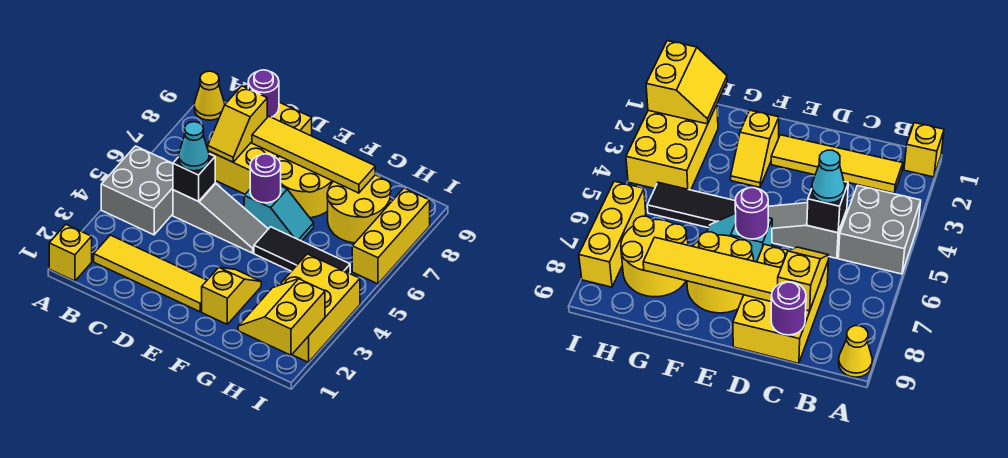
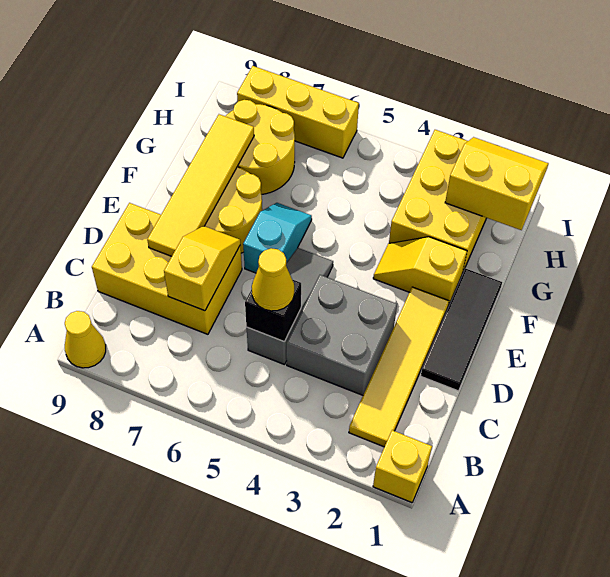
grey brick A4:B5 level 1 -> grey brick C3:D4 level 1
cyan cone C5 level 3 -> yellow cone C5 level 3
yellow slope C7:C8 level 2 top 8 -> yellow slope C7:D7 level 2 top C
purple round brick C9 level 2 -> none
purple round brick E6 level 2 -> none
black tile F5:H5 level 1 -> black tile D1:F1 level 1
yellow slope H1:I2 level 2 top I -> yellow slope H1:I2 level 2 top H
yellow brick H2:I4 level 1 -> yellow brick G2:I3 level 1

